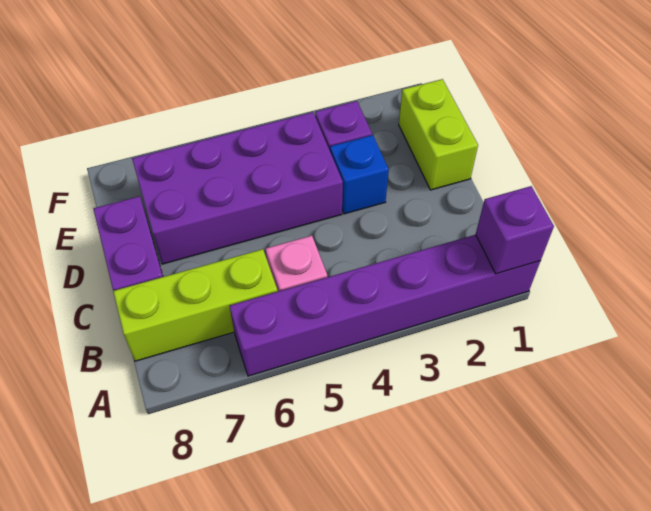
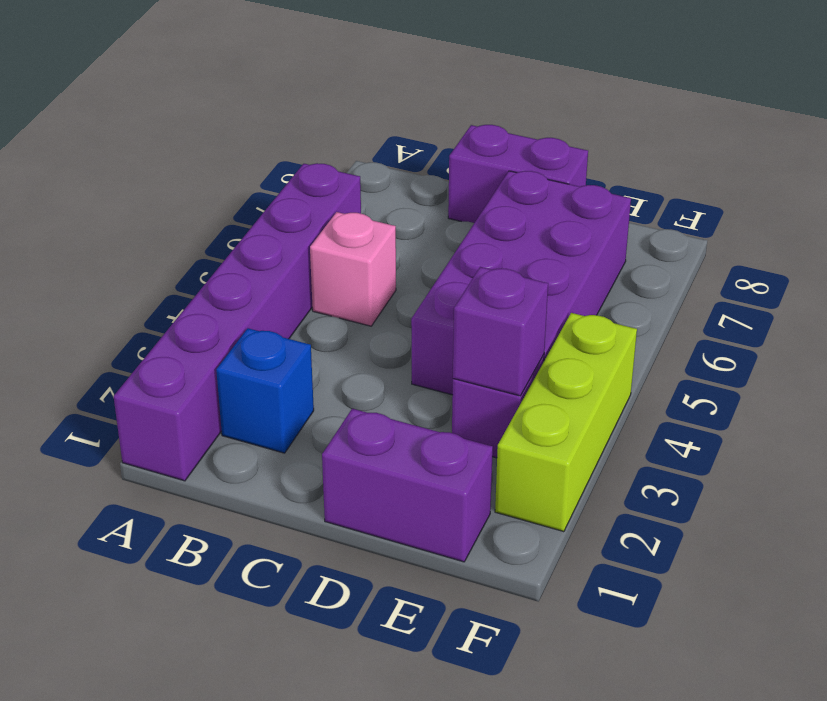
purple brick A1 level 2 -> purple brick E3 level 2
lime brick B6:B8 level 1 -> lime brick F2:F4 level 1
lime brick D1:E1 level 1 -> purple brick D1:E1 level 1
blue brick D3 level 1 -> blue brick B2 level 1

